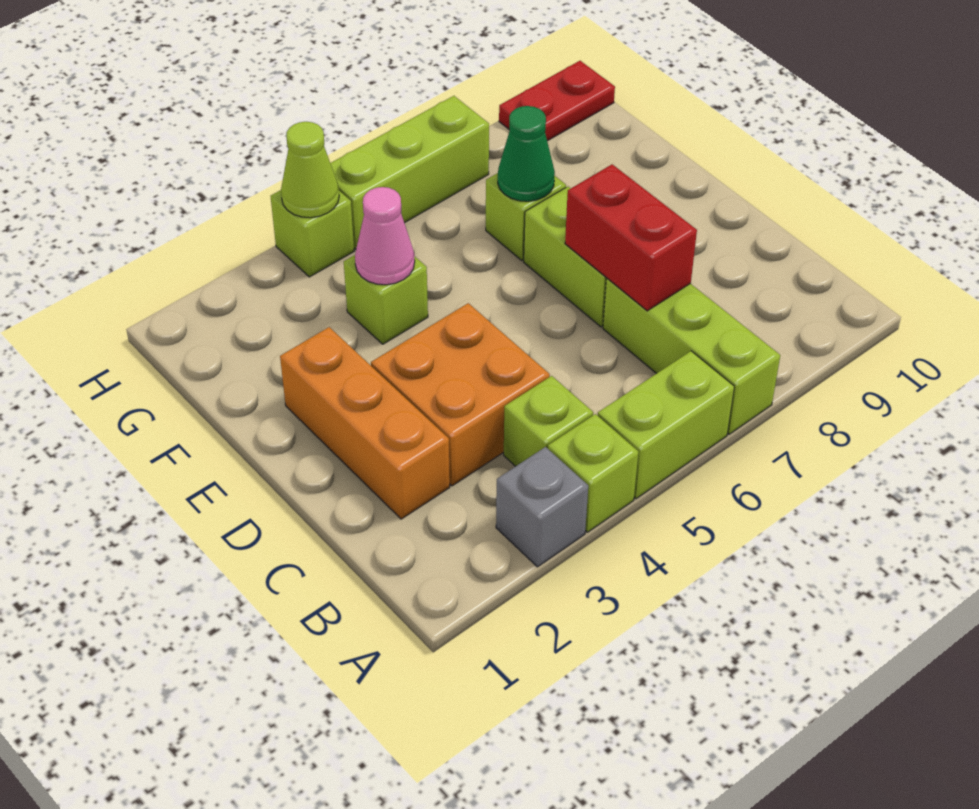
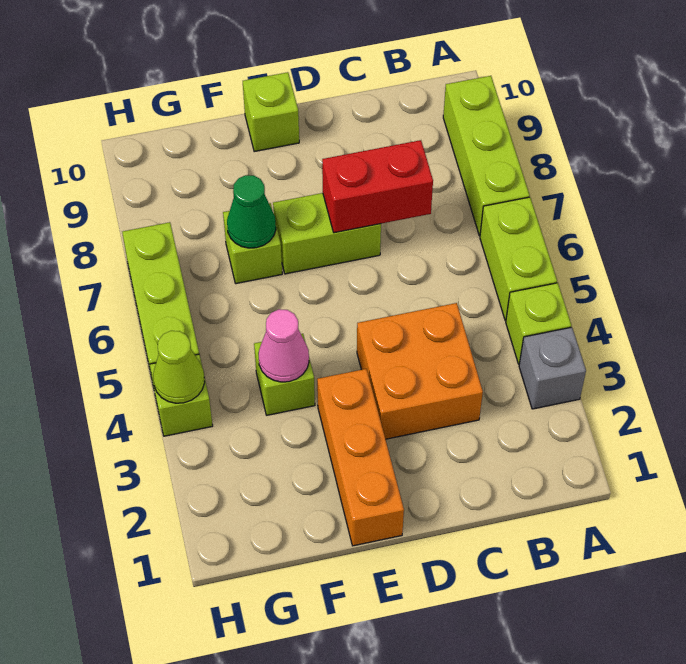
lime brick A7:C7 level 1 -> lime brick A7:A9 level 1
lime brick B4 level 1 -> lime brick E10 level 1
orange brick C2:E2 level 1 -> orange brick E1:E3 level 1
red plate H9:H10 level 1 -> none

